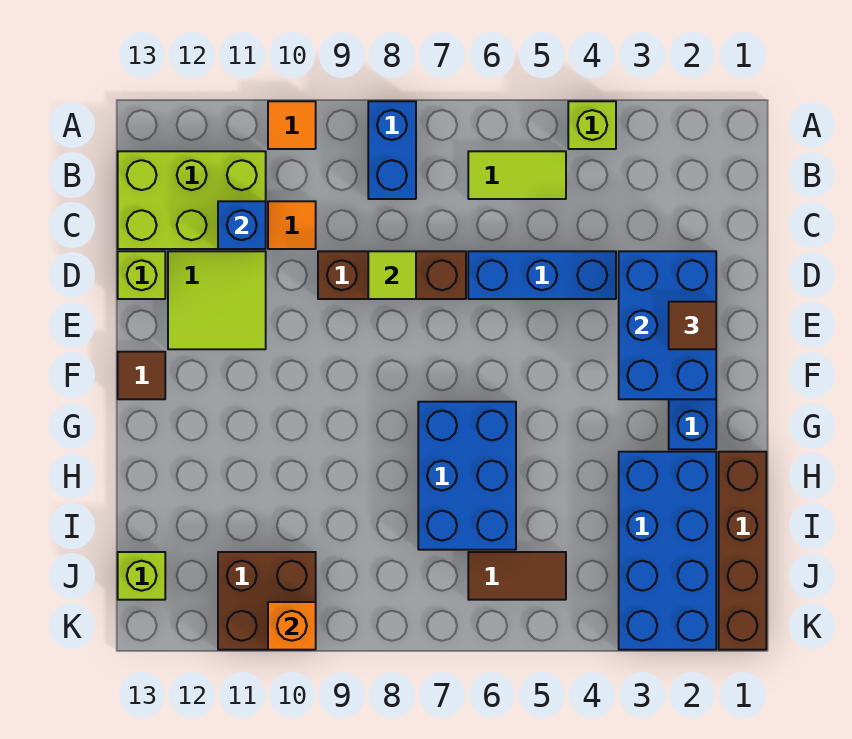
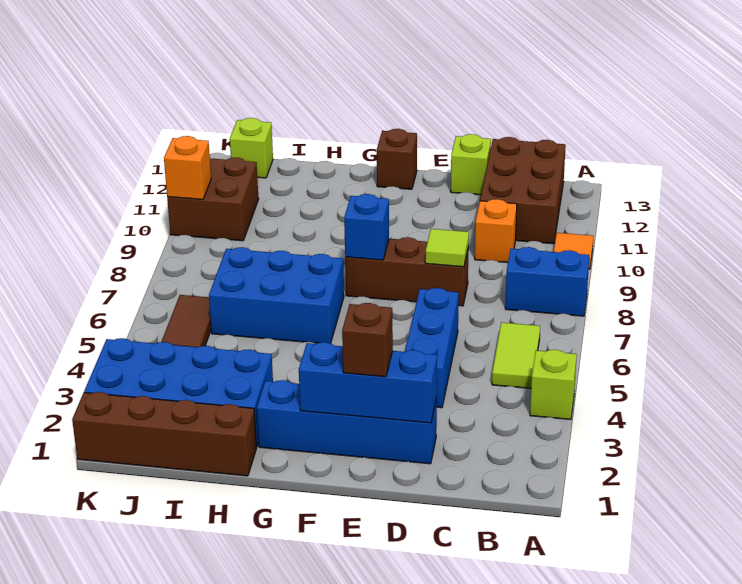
lime brick B11:C13 level 1 -> brown brick B11:C13 level 1
orange tile C10 level 1 -> orange brick C10 level 1
blue brick C11 level 2 -> blue brick F8 level 2
blue brick D2:F3 level 2 -> blue brick D2:F2 level 2
brown brick D7:D9 level 1 -> brown brick D8:F8 level 1
lime tile D11:E12 level 1 -> none
brown tile E2 level 3 -> brown brick E2 level 3
brown tile F13 level 1 -> brown brick F13 level 1

